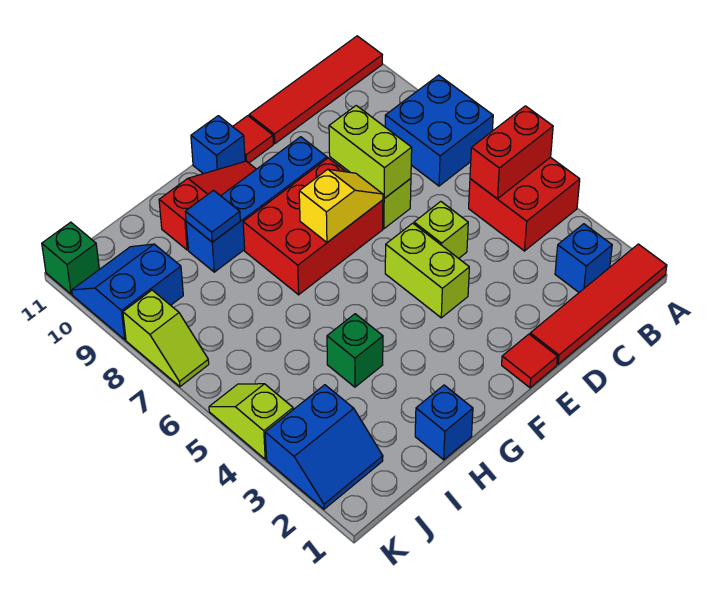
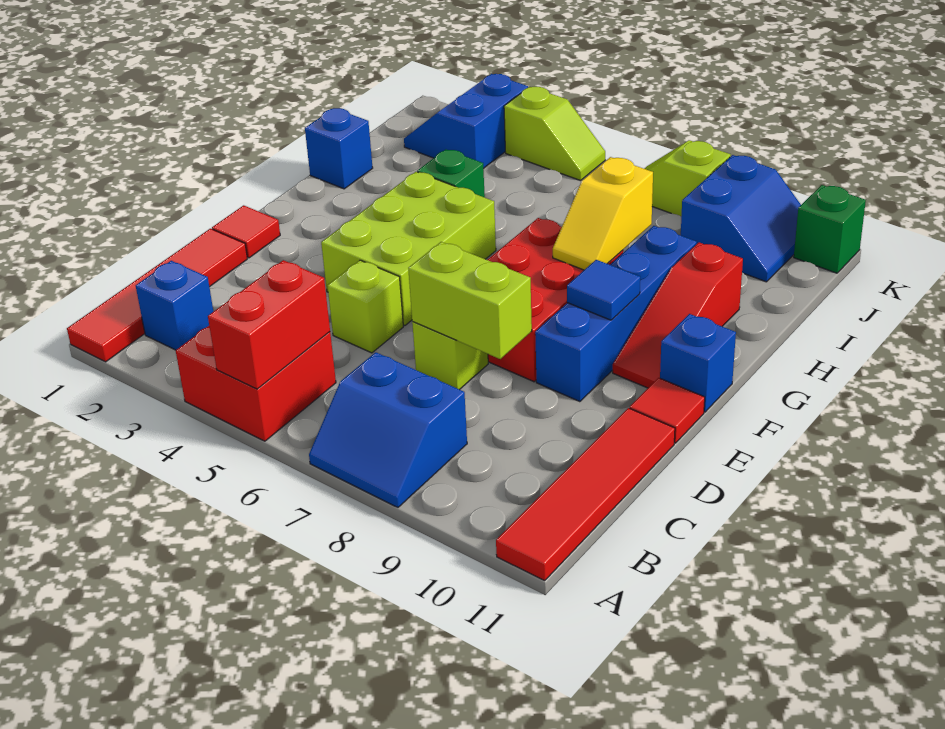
blue brick A7:B8 level 1 -> blue slope A7:B8 level 1 top B
lime brick E4:E5 level 1 -> lime brick E4:G5 level 1
yellow slope E7:F7 level 2 top F -> yellow slope G8:H8 level 2 top H
blue tile H9 level 2 -> blue tile F9 level 2

